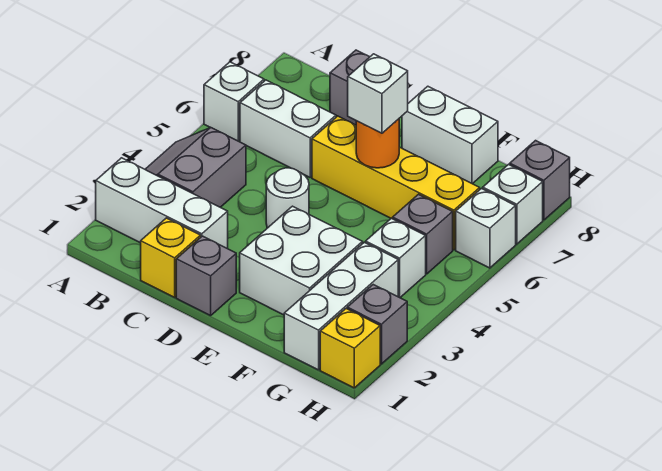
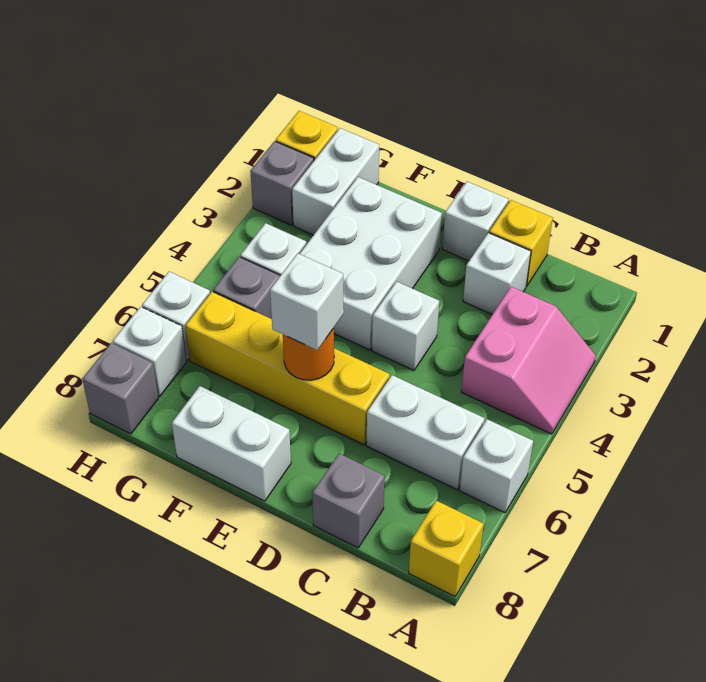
white brick A2:C2 level 1 -> white brick C2 level 1
grey slope A3:B4 level 1 top B -> pink slope A3:B4 level 1 top B
none -> yellow brick A8 level 1
grey brick D1 level 1 -> white brick D1 level 1
white round brick D4 level 1 -> white brick D4 level 1
white brick E2:F3 level 1 -> white brick E2:F4 level 1
white brick G1:G3 level 1 -> white brick G1:G2 level 1

